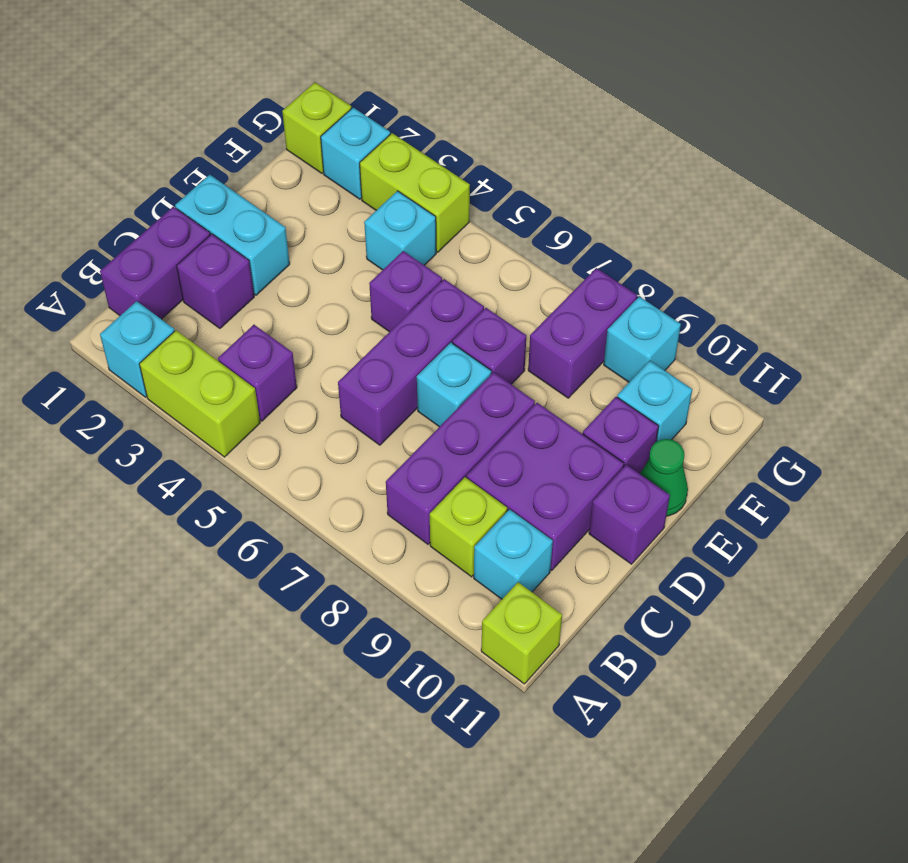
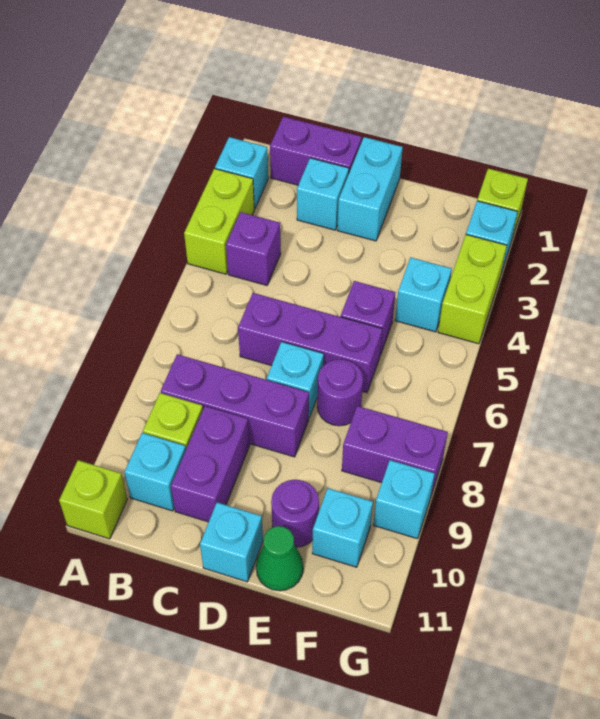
purple brick C2 level 1 -> cyan brick C2 level 1
purple brick C9:D10 level 1 -> purple brick C9:C10 level 1
purple brick D11 level 1 -> cyan brick D11 level 1
purple brick E7 level 1 -> purple round brick E7 level 1
purple brick E10 level 1 -> purple round brick E10 level 1

